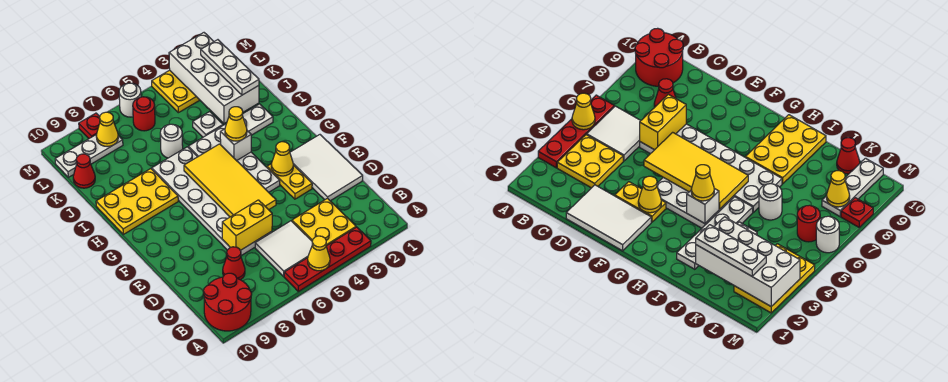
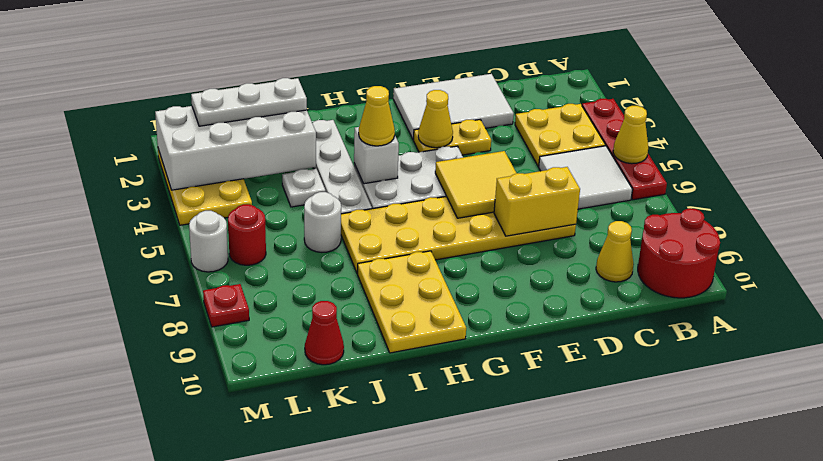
red cone C8 level 1 -> none
white plate D6:I7 level 1 -> yellow plate D6:I7 level 1
yellow brick D6:D7 level 2 -> yellow brick D7:E7 level 2
yellow tile E5:H6 level 2 -> yellow tile E5:F6 level 2
white plate L8:L10 level 1 -> none
yellow cone L8 level 2 -> yellow cone C9 level 1

